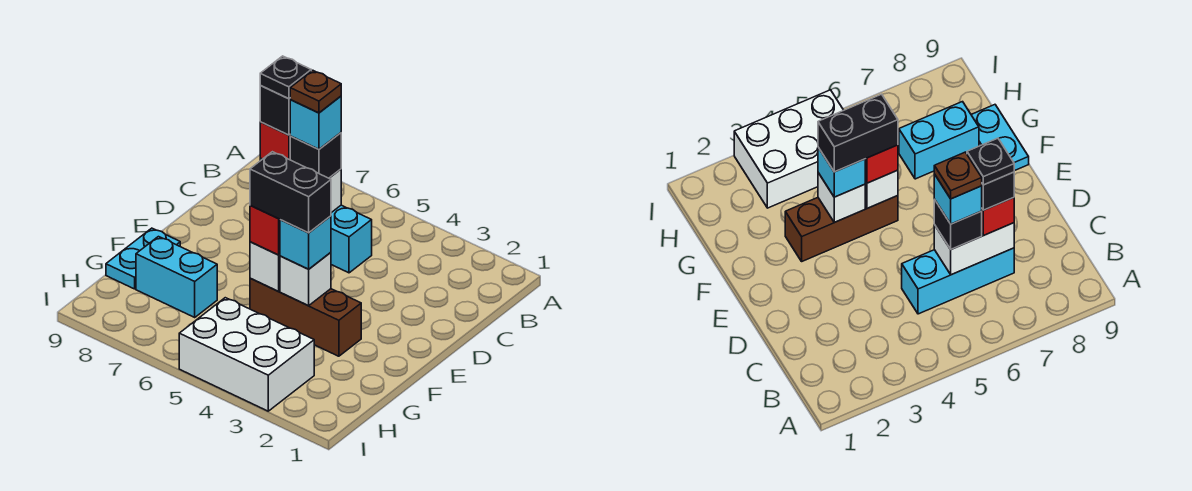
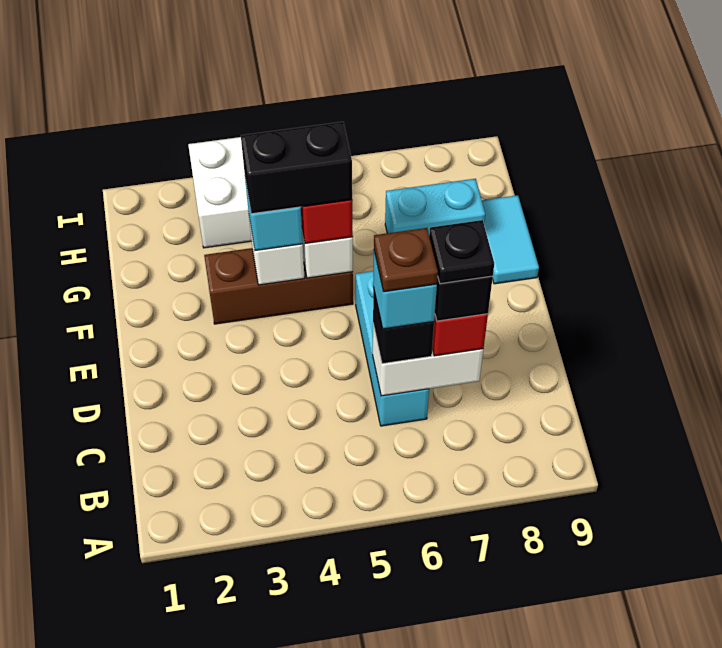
cyan brick C5:C7 level 1 -> cyan brick C6:E6 level 1
cyan plate F9:G9 level 1 -> cyan tile F9:G9 level 1

